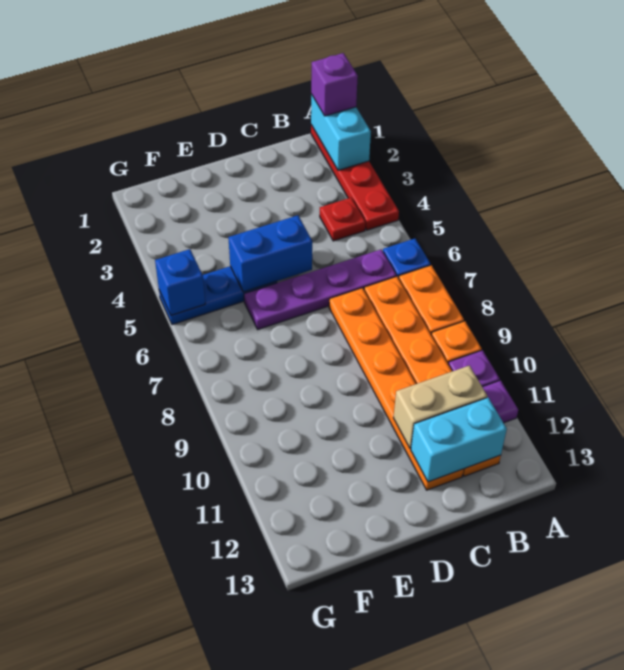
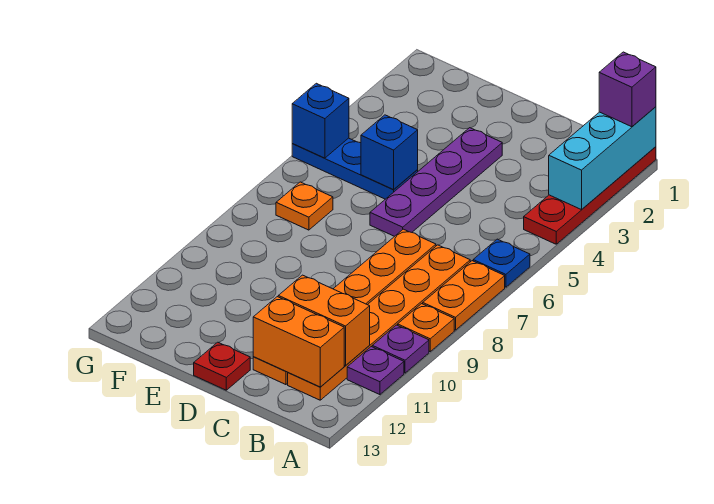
cyan brick A1:A2 level 2 -> cyan brick A1:A3 level 2
red plate B4 level 1 -> red plate D13 level 1
purple plate B6:E6 level 1 -> purple plate D3:D6 level 1
tan brick B11:C11 level 2 -> orange brick B11:C11 level 2
cyan brick B12:C12 level 2 -> orange brick B12:C12 level 2
blue brick D5:E5 level 2 -> blue brick E5 level 2
none -> orange plate F7 level 1

